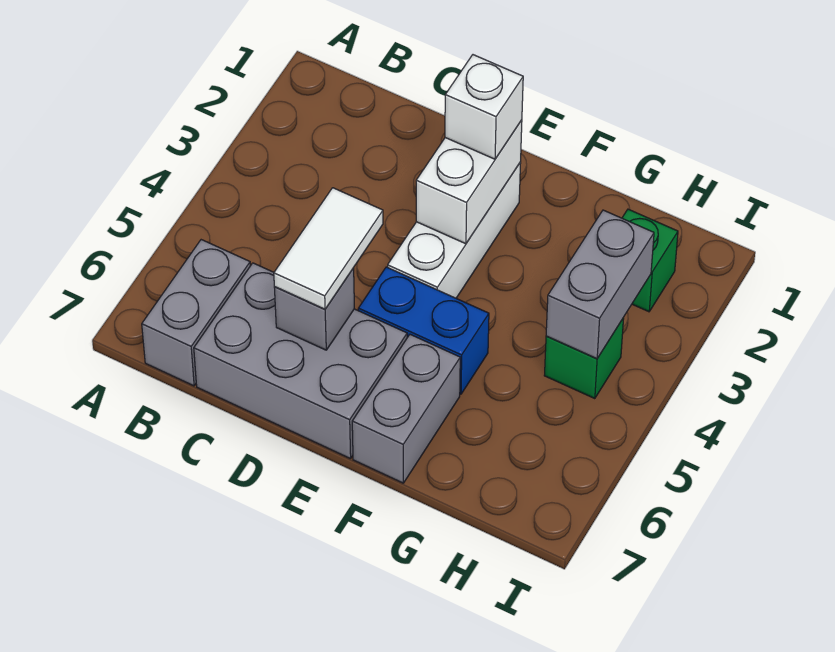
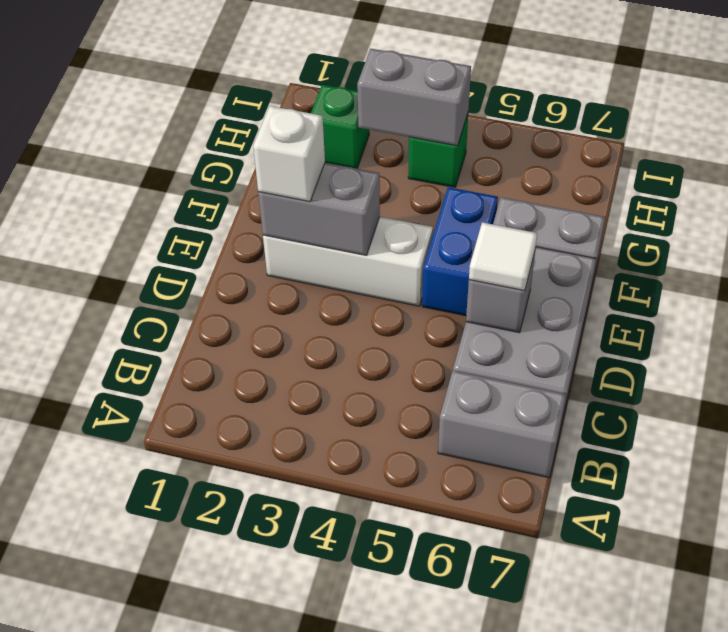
white tile D5:D6 level 3 -> white tile D6 level 3
white brick E2:E3 level 2 -> grey brick E2:E3 level 2

